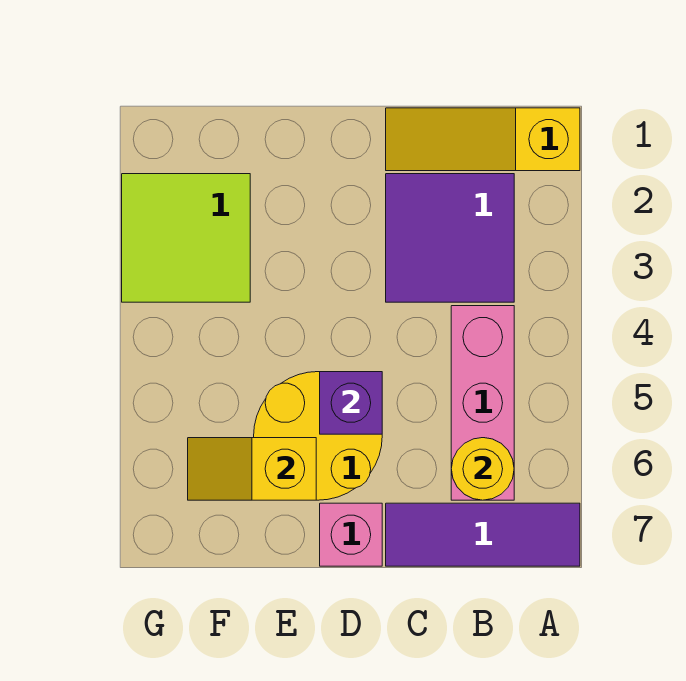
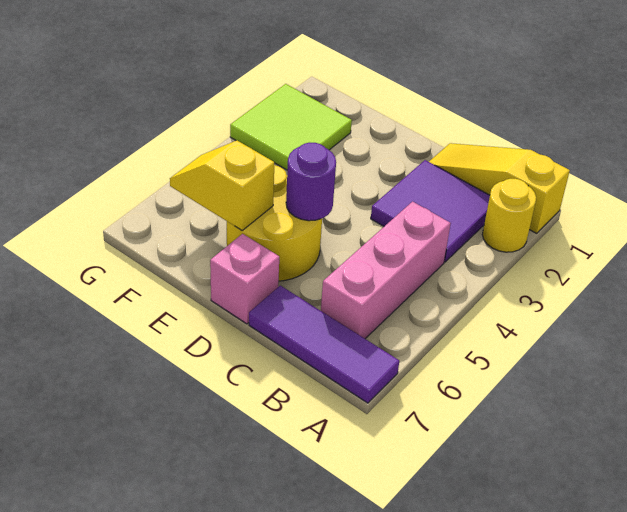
yellow round brick B6 level 2 -> yellow round brick A2 level 1
purple brick D5 level 2 -> purple round brick D5 level 2

